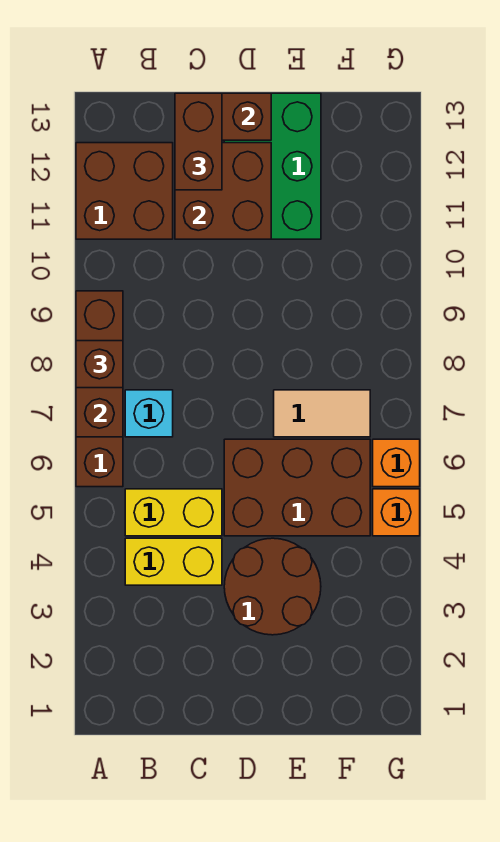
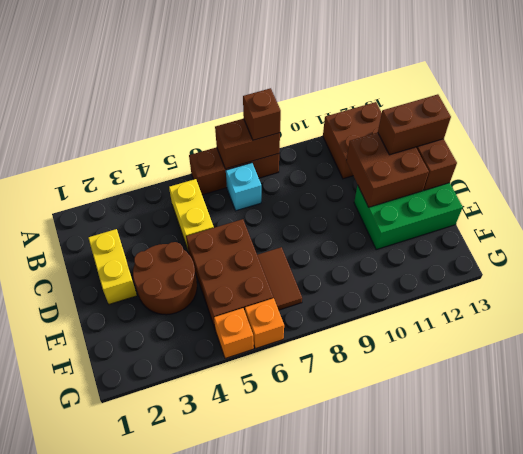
brown brick A7:A9 level 2 -> brown brick A7:A8 level 2
yellow brick B4:C4 level 1 -> yellow brick C2:D2 level 1
tan tile E7:F7 level 1 -> brown tile E7:F7 level 1

